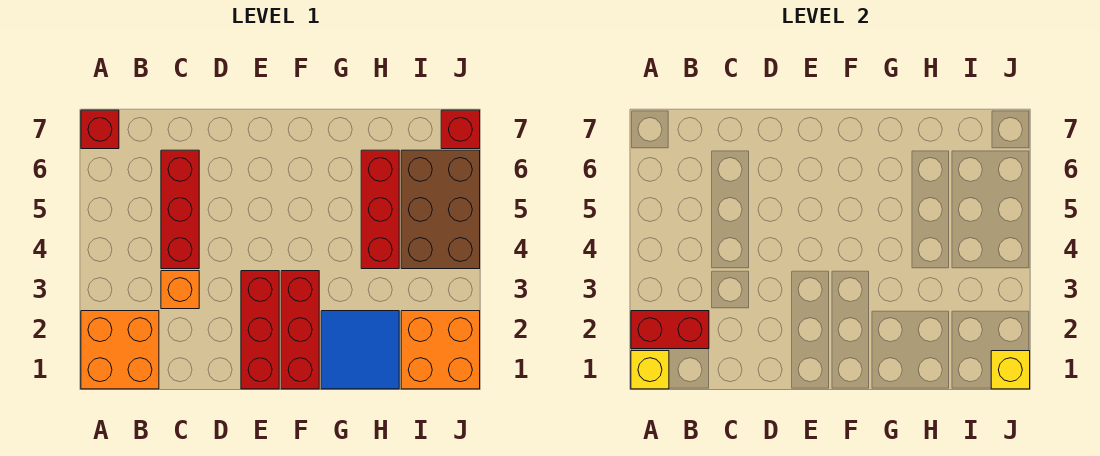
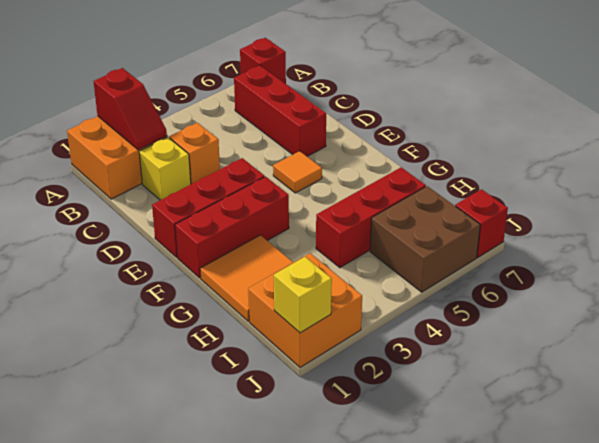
yellow brick A1 level 2 -> yellow brick C2 level 1
red brick A2:B2 level 2 -> red slope A2:B2 level 2 top A
red brick C4:C6 level 1 -> red brick B6:D6 level 1
none -> orange tile E5 level 1
blue tile G1:H2 level 1 -> orange tile G1:H2 level 1
brown brick I4:J6 level 1 -> brown brick I5:J6 level 1

